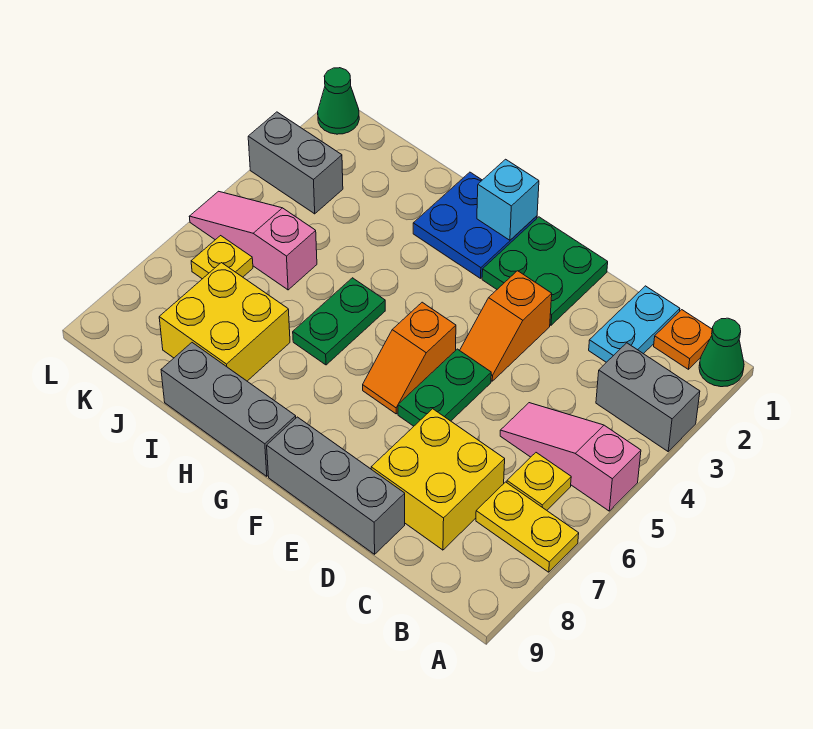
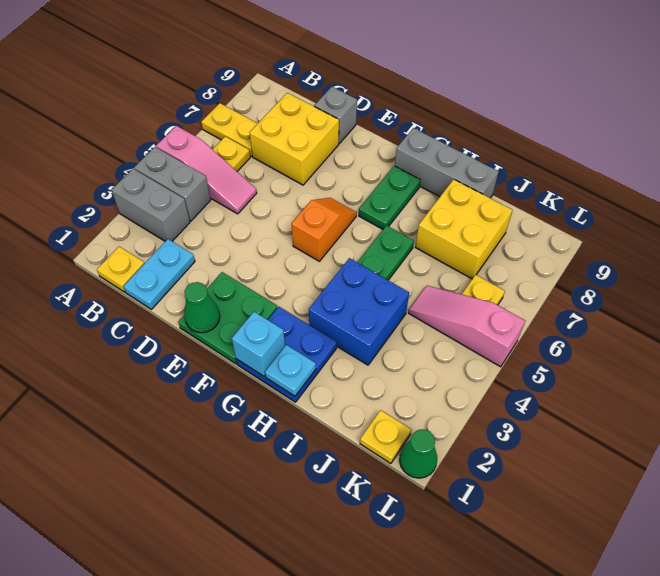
green cone A1 level 1 -> green cone E1 level 2
orange plate B1 level 1 -> yellow plate B1 level 1
grey brick D9:F9 level 1 -> grey brick D9 level 1
orange slope E3:E4 level 1 top 3 -> none
green plate E5:E6 level 1 -> green plate G7:G8 level 1
none -> cyan plate H1 level 2
none -> blue brick H3:I4 level 1
pink slope J5:L5 level 1 top J -> pink slope J5:L5 level 1 top L
none -> yellow plate K1 level 1
grey brick K3:L3 level 1 -> grey brick A4:B4 level 1

